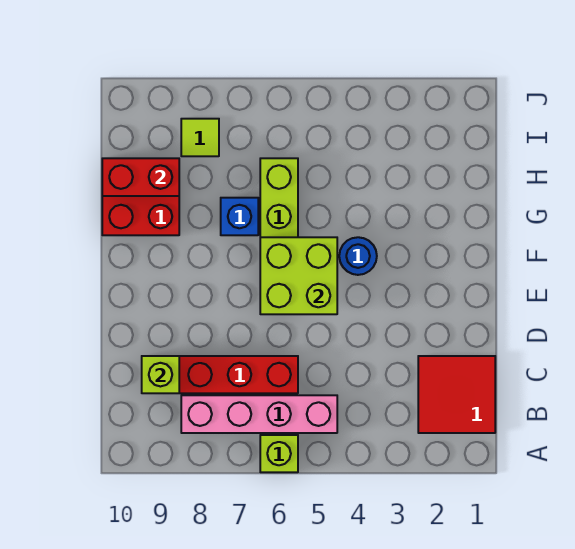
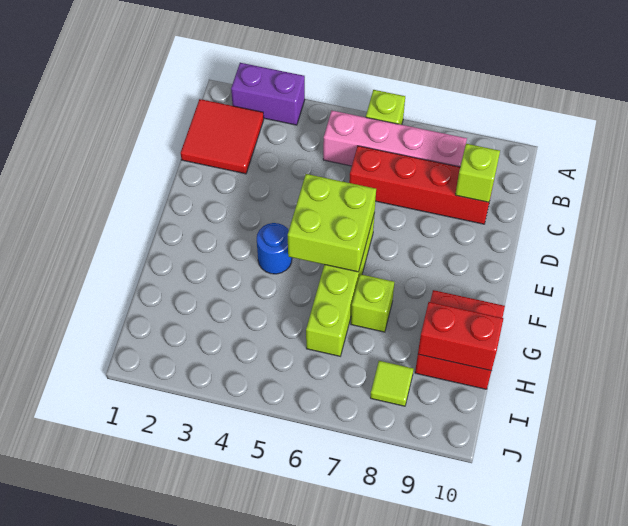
none -> purple brick A2:A3 level 1
blue brick G7 level 1 -> lime brick G7 level 1

